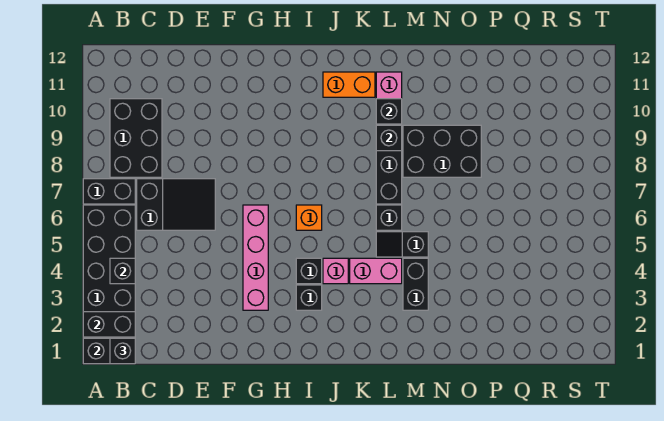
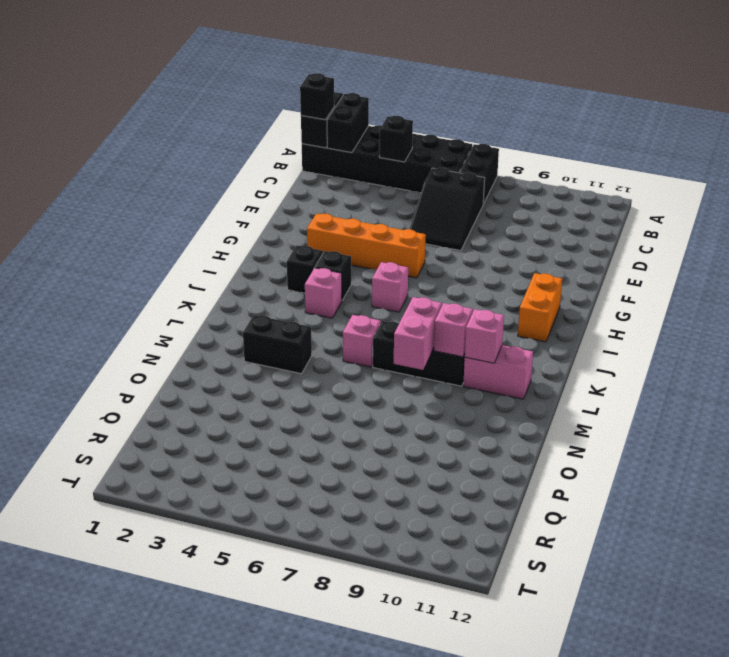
black brick B8:C10 level 1 -> none
pink brick G3:G6 level 1 -> orange brick G3:G6 level 1
orange brick I6 level 1 -> pink brick I6 level 1
orange brick J11:K11 level 1 -> orange brick H11:I11 level 1
pink brick K4:L4 level 1 -> pink brick L8:M8 level 2
black slope L5:M5 level 1 top M -> none
black brick L6 level 1 -> pink brick L6 level 1
black brick L9 level 2 -> pink brick L9 level 2
black brick L10 level 2 -> pink brick L10 level 2
black brick M8:O9 level 1 -> none

